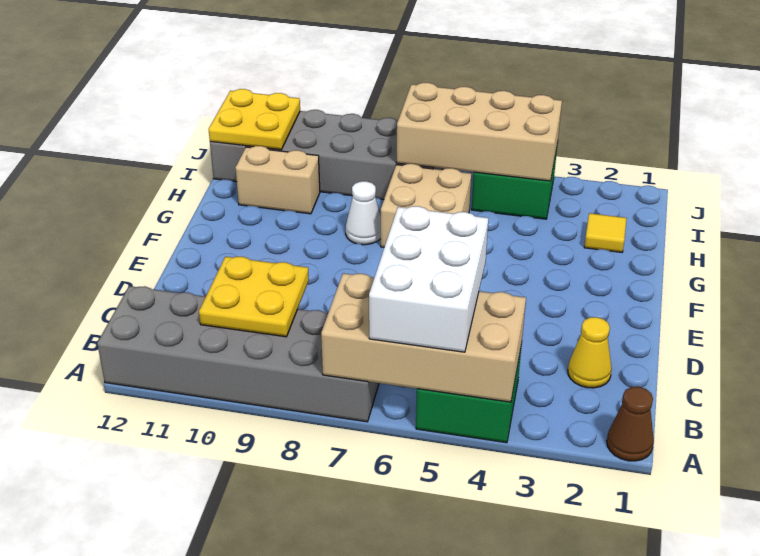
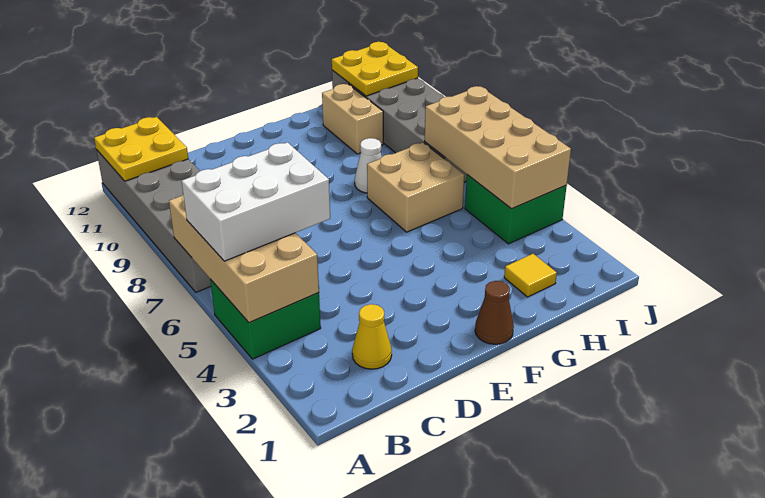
brown cone A1 level 1 -> brown cone F1 level 1
yellow plate B9:C10 level 2 -> yellow plate A11:B12 level 2

